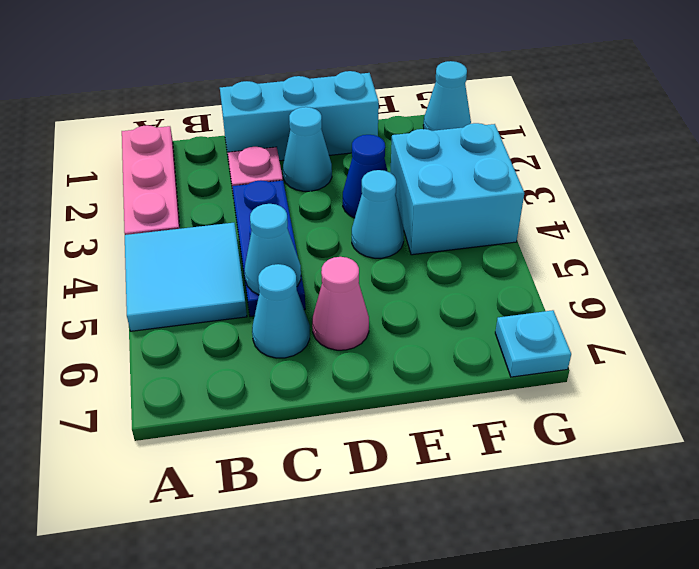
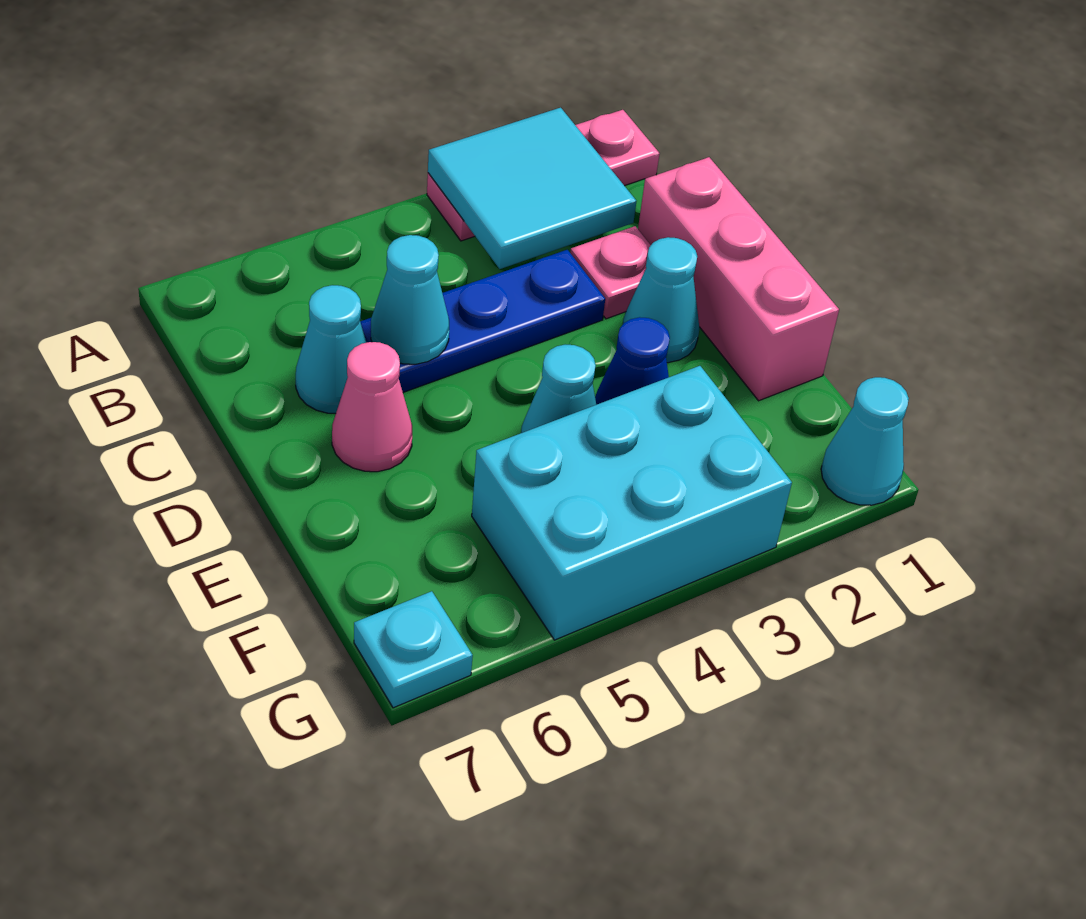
cyan tile A4:B5 level 1 -> cyan tile A2:B3 level 2
cyan brick C1:E1 level 1 -> pink brick C1:E1 level 1
cyan brick F3:G4 level 1 -> cyan brick F3:G5 level 1

